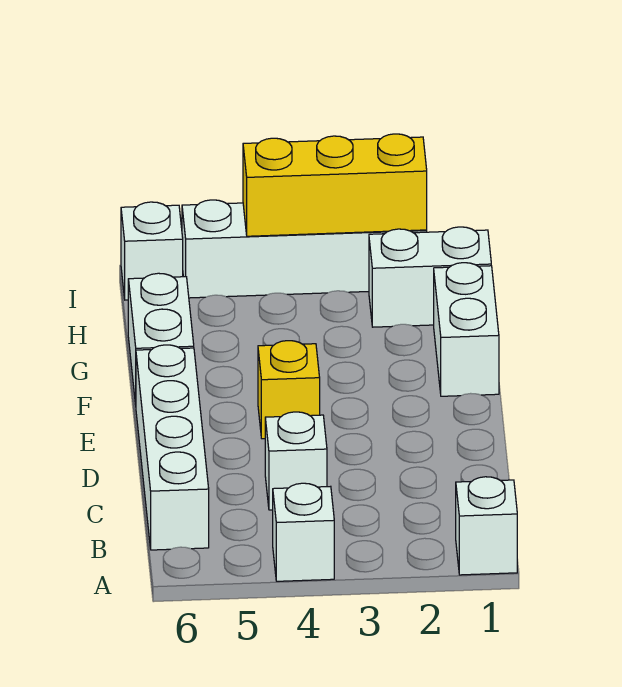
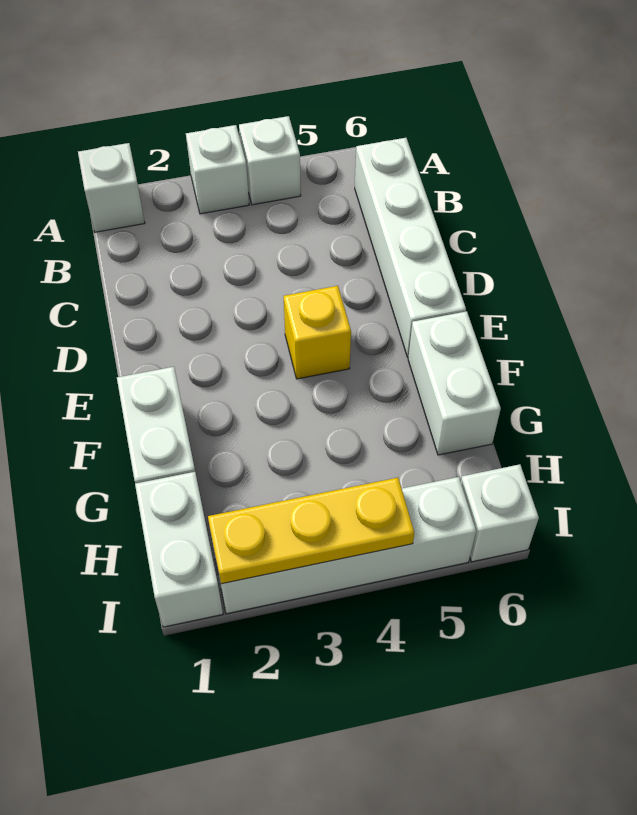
white brick C4 level 1 -> white brick A3 level 1
white brick H1:H2 level 1 -> white brick H1:I1 level 1
yellow brick I2:I4 level 2 -> yellow plate I2:I4 level 2

